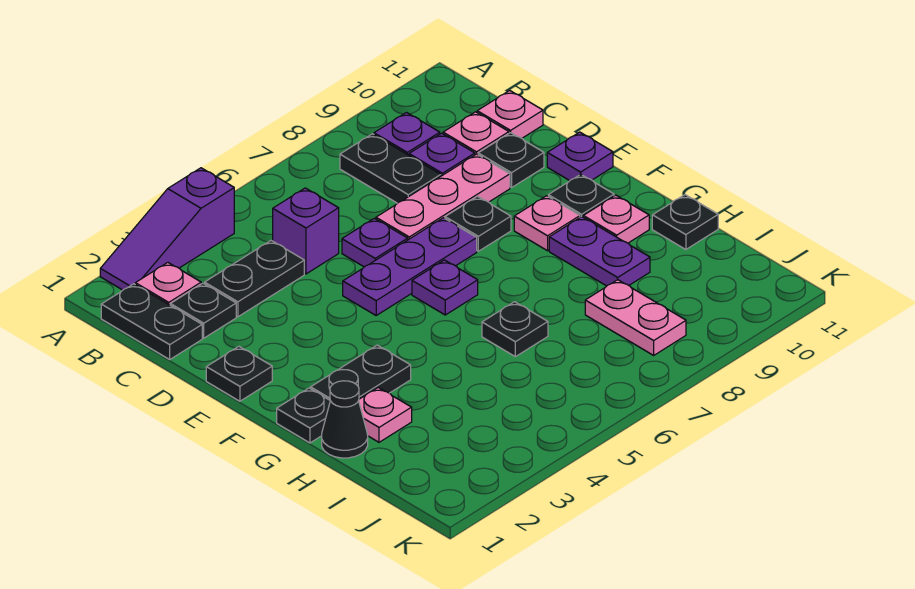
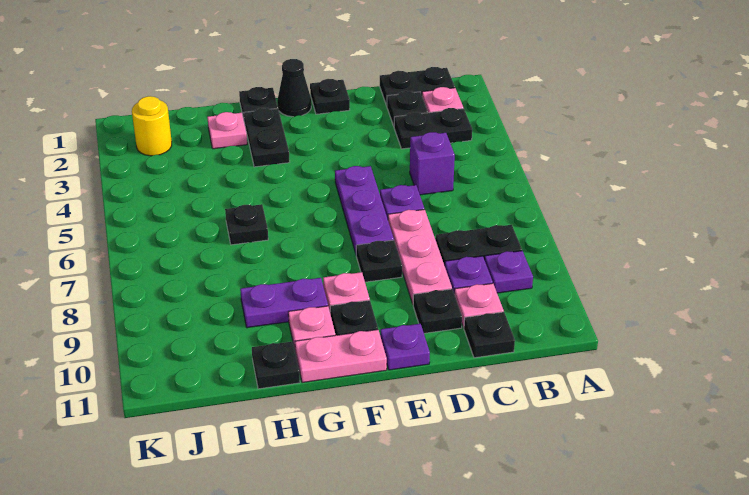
purple slope A2:A4 level 1 top 4 -> none
black plate C3:C4 level 1 -> black plate B3:C3 level 1
pink plate C11 level 1 -> black plate C11 level 1
purple plate F6 level 1 -> none
black cone H1 level 1 -> black cone F1 level 1
pink plate I8:J8 level 1 -> pink plate F11:G11 level 1
none -> yellow round brick J2 level 1

